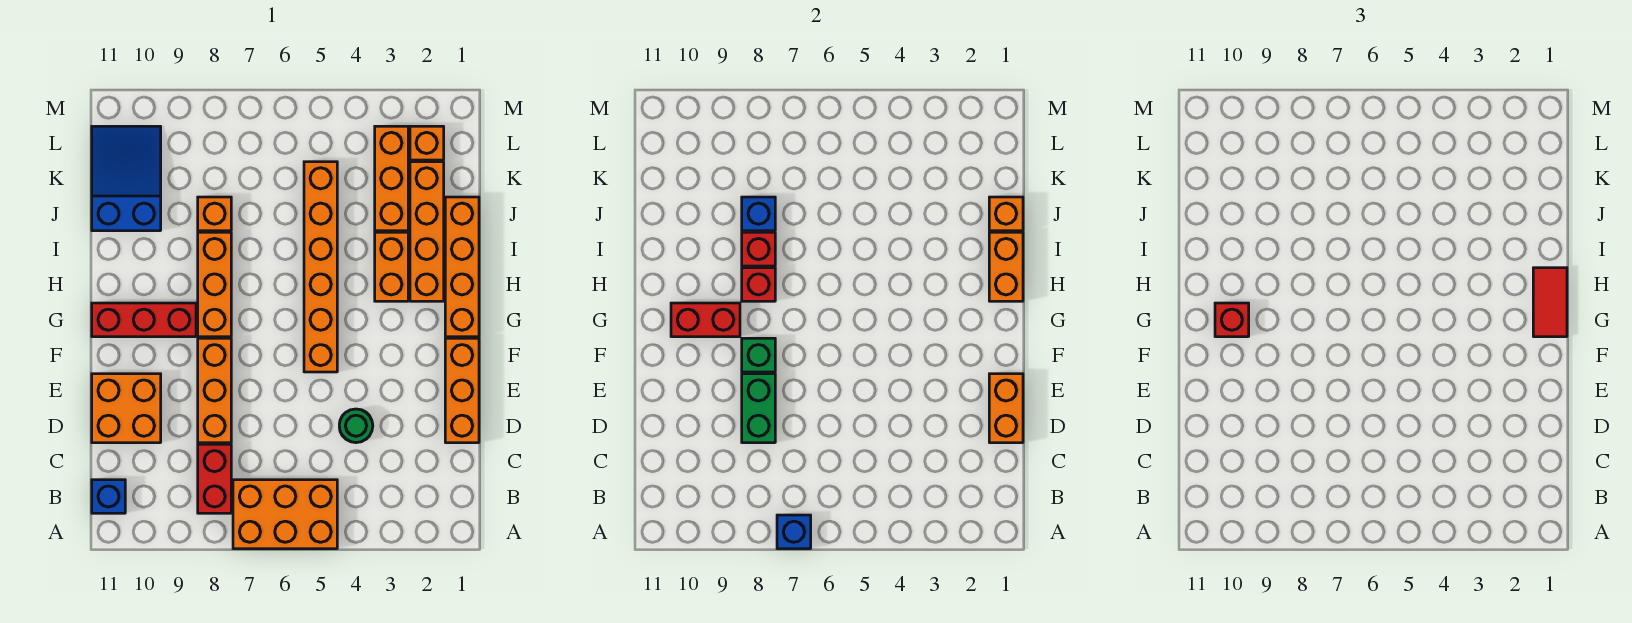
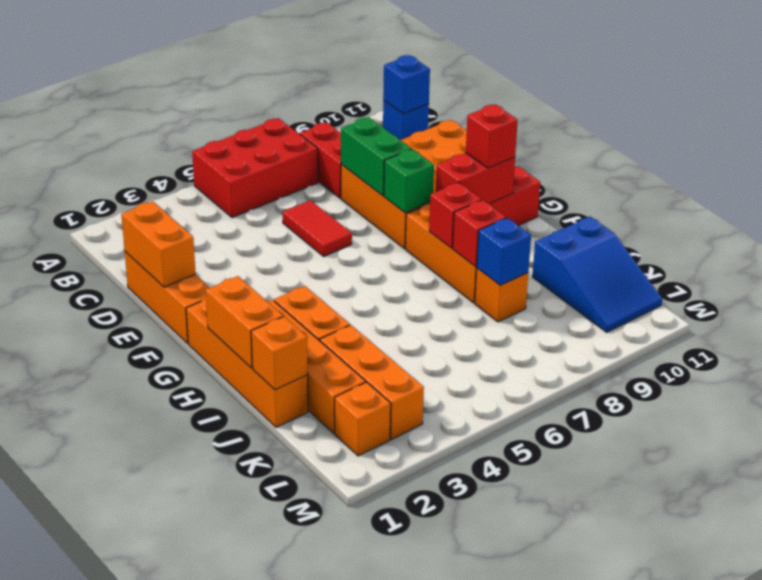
orange brick A5:B7 level 1 -> red brick A5:B7 level 1
blue brick A7 level 2 -> blue brick B11 level 2
green round brick D4 level 1 -> none
orange brick F5:K5 level 1 -> none
red tile G1:H1 level 3 -> red tile D6:E6 level 1

